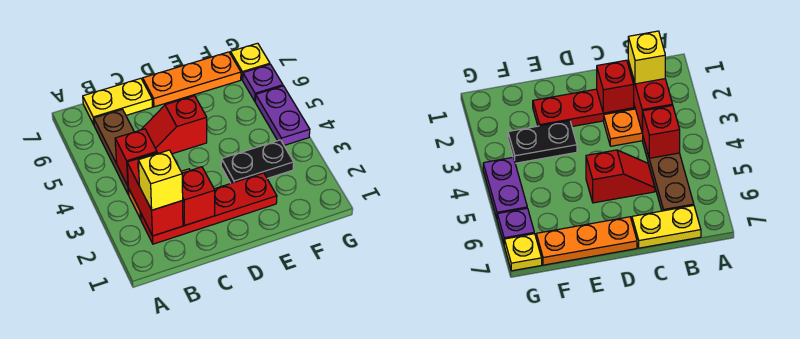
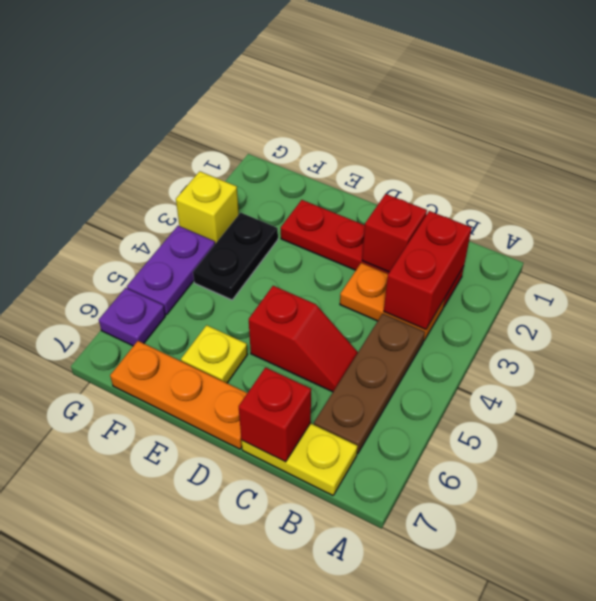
yellow brick B2 level 3 -> yellow brick G3 level 1
red brick B4 level 2 -> red brick C7 level 2
black plate E3:F3 level 1 -> black plate F3:F4 level 1
yellow plate G7 level 1 -> yellow plate E6 level 1

